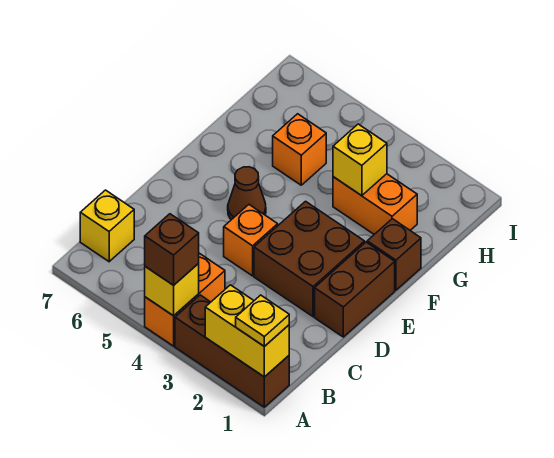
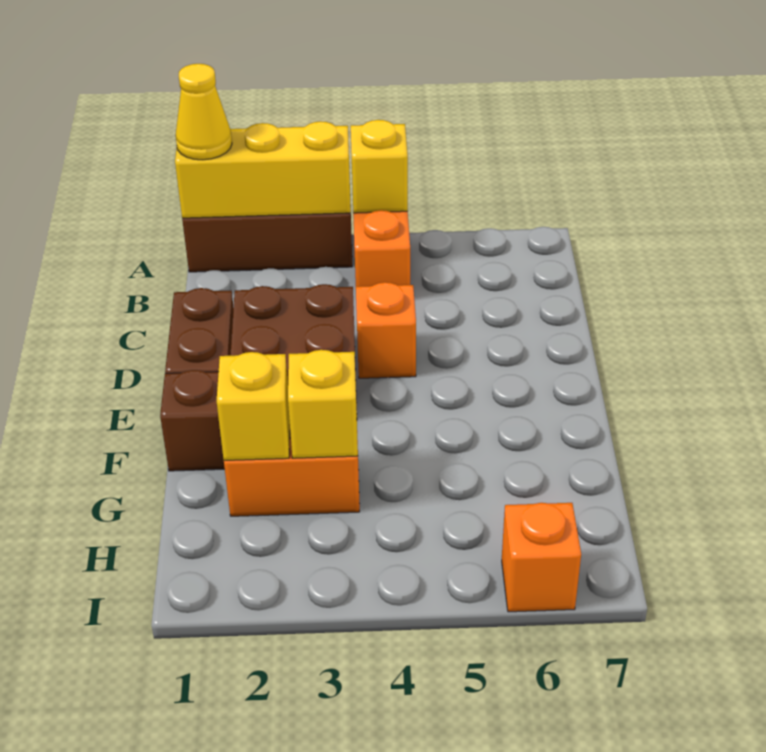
yellow brick A1:A2 level 2 -> yellow brick A1:A3 level 2
yellow plate A1 level 3 -> yellow cone A1 level 3
brown brick A4 level 3 -> none
yellow brick B7 level 1 -> yellow brick G2 level 2
brown cone E5 level 1 -> none
orange brick G5 level 1 -> orange brick I6 level 1

